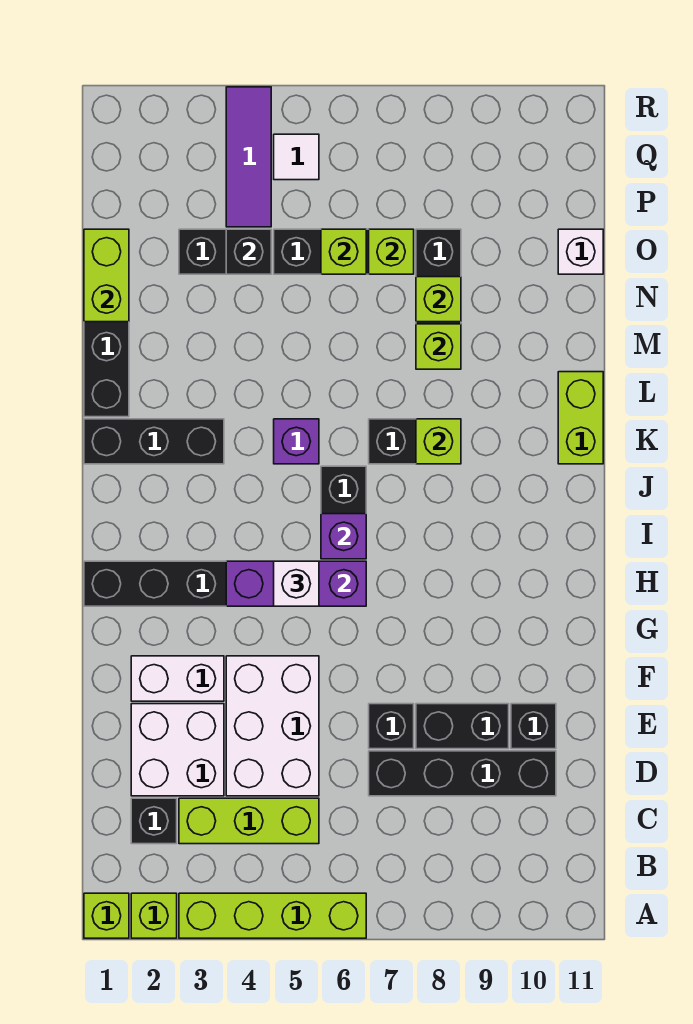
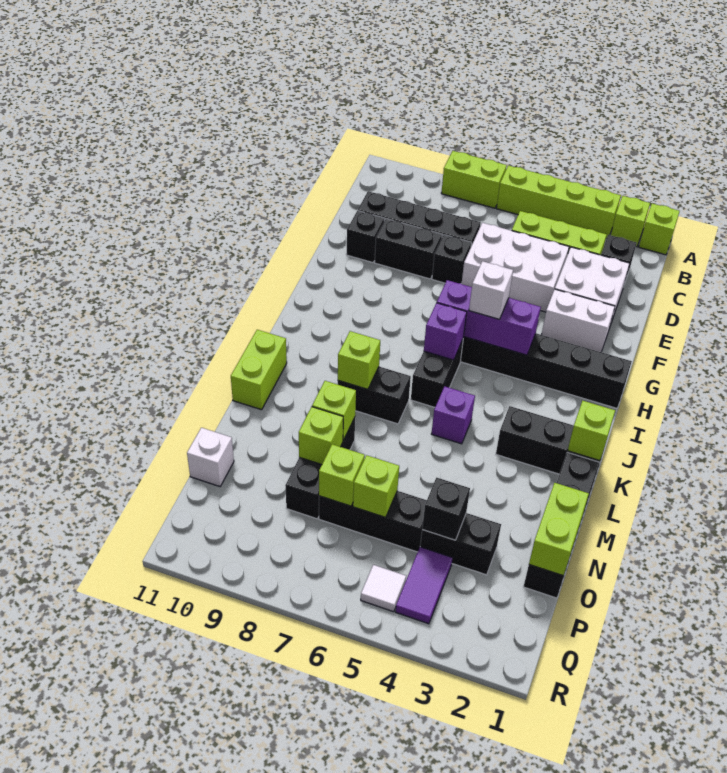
none -> lime brick A7:A8 level 1
white brick D4:F5 level 1 -> white brick D4:E6 level 1
none -> lime brick K1 level 2
purple tile P4:R4 level 1 -> purple tile P4:Q4 level 1

